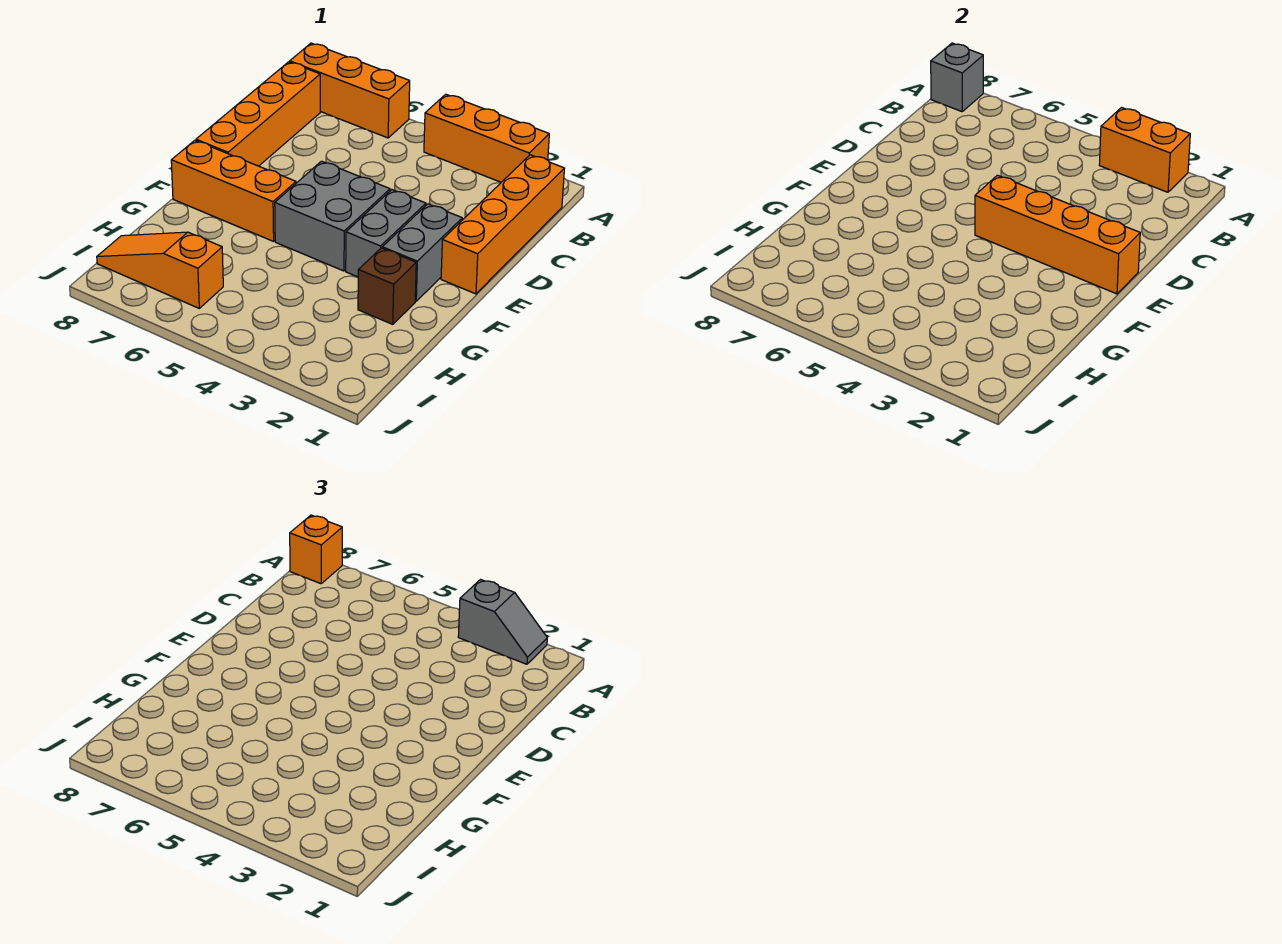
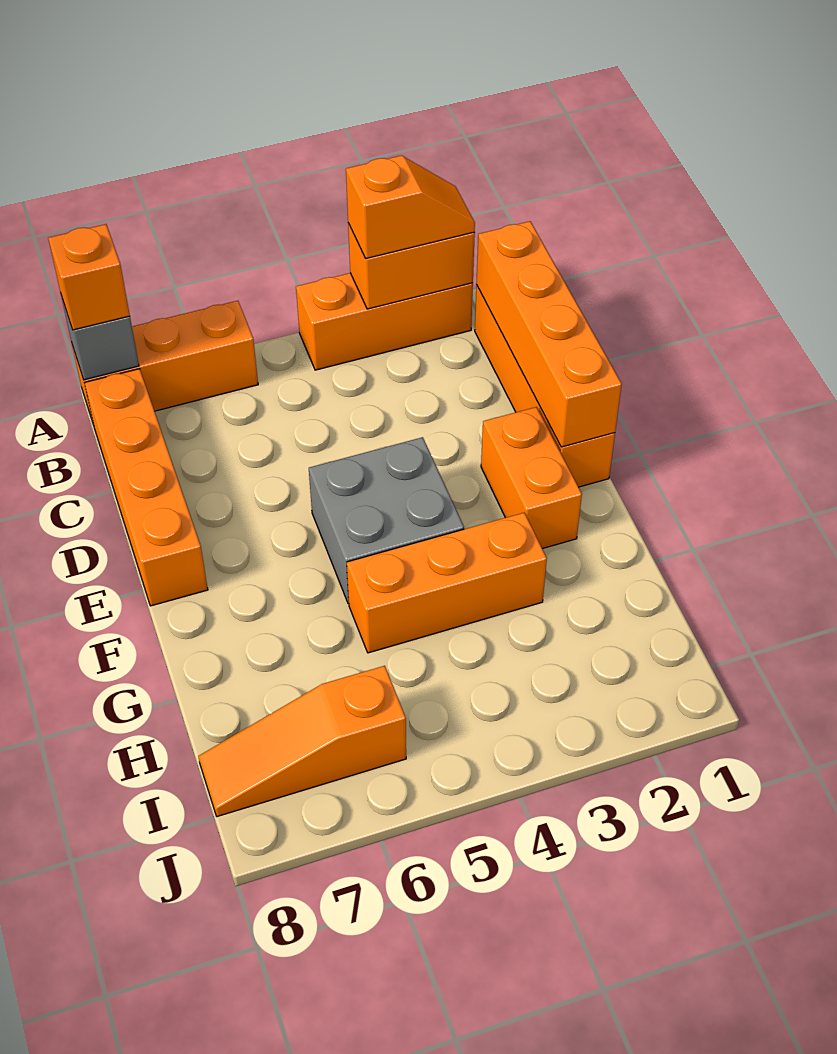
grey slope A2:A3 level 3 top 3 -> orange slope A2:A3 level 3 top 3
orange brick E1:E4 level 2 -> orange brick B1:E1 level 2
grey brick E2:F2 level 1 -> orange brick E2:F2 level 1
grey brick E3:F3 level 1 -> none
orange brick F6:F8 level 1 -> orange brick G3:G5 level 1
brown brick G2 level 1 -> none

